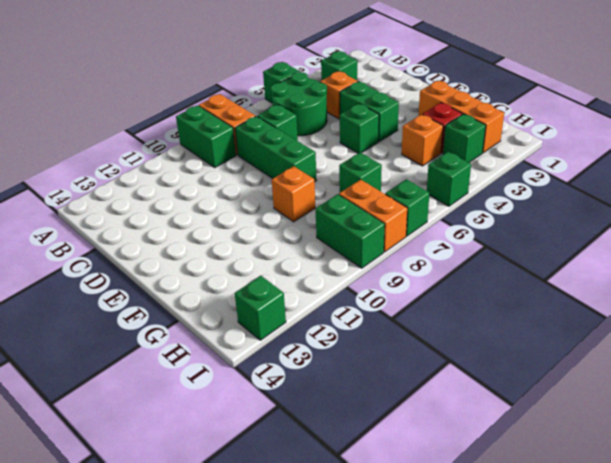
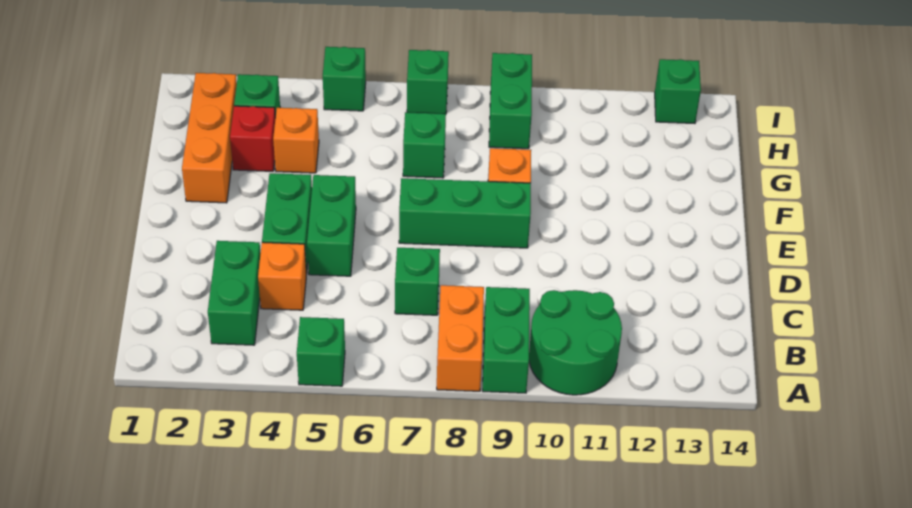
green brick B3 level 1 -> green brick B3:C3 level 1
green round brick B5:C6 level 1 -> green round brick A10:B11 level 1
green brick C8:E8 level 1 -> green brick E7:E9 level 1
green brick E5 level 1 -> green brick D5:E5 level 1
orange brick H8:I8 level 1 -> none

